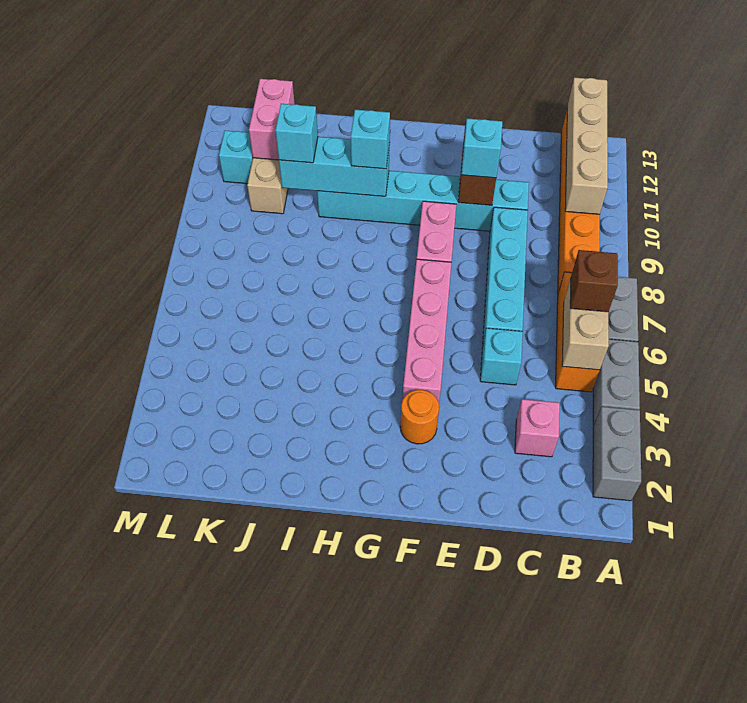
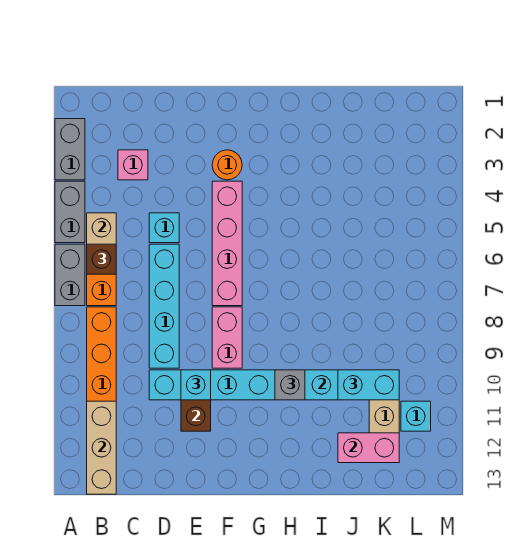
tan brick B10:B13 level 2 -> tan brick B11:B13 level 2
cyan brick H10 level 3 -> grey brick H10 level 3
cyan brick J10 level 3 -> cyan brick J10:K10 level 3
pink brick K11:K12 level 2 -> pink brick J12:K12 level 2

